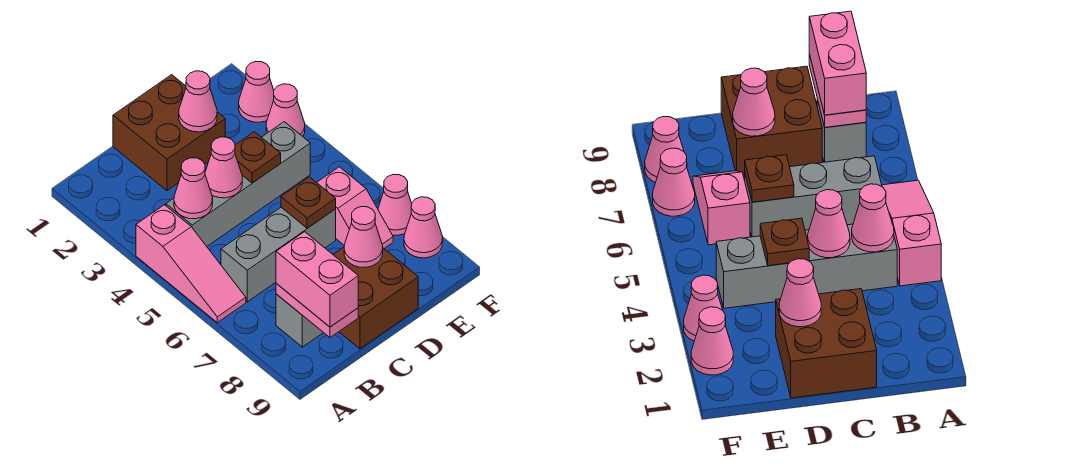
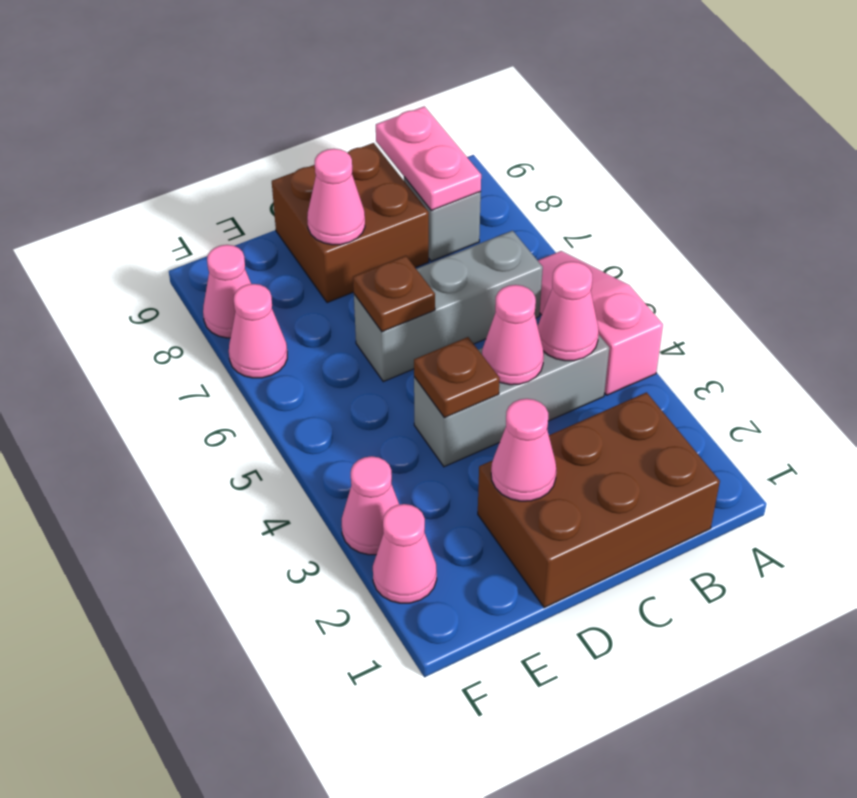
grey brick B4:E4 level 1 -> grey brick B4:D4 level 1
pink brick B8:B9 level 3 -> none
brown brick C1:D2 level 1 -> brown brick B1:D2 level 1
pink slope E6:E7 level 1 top 6 -> none

